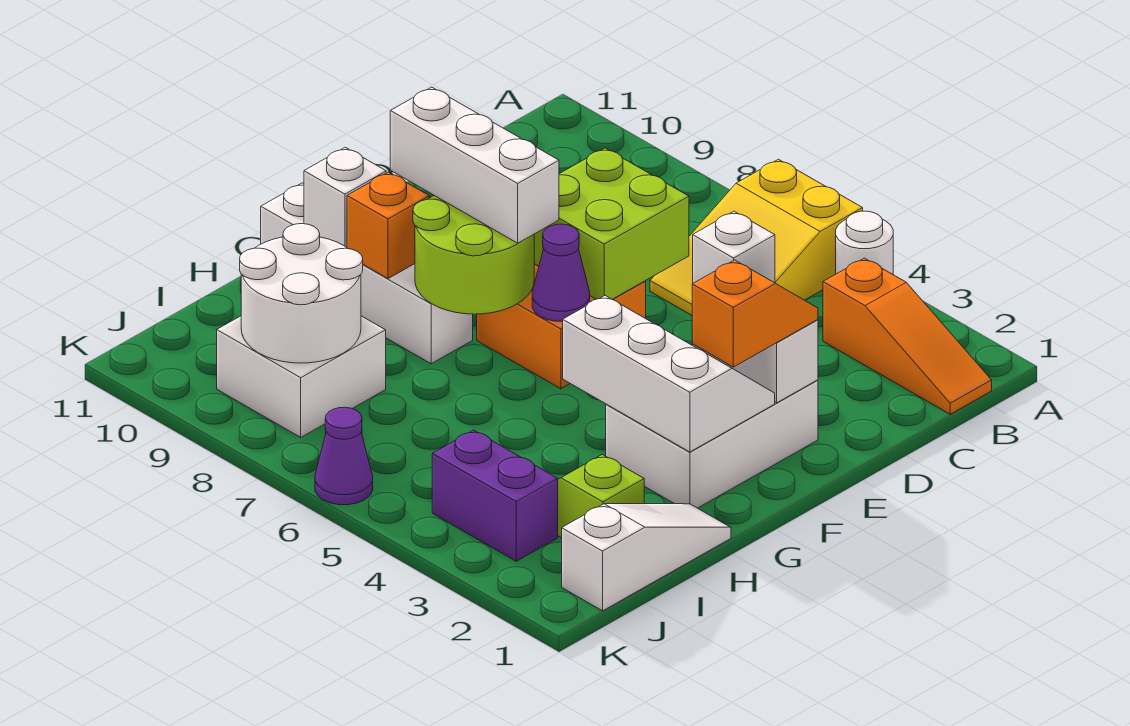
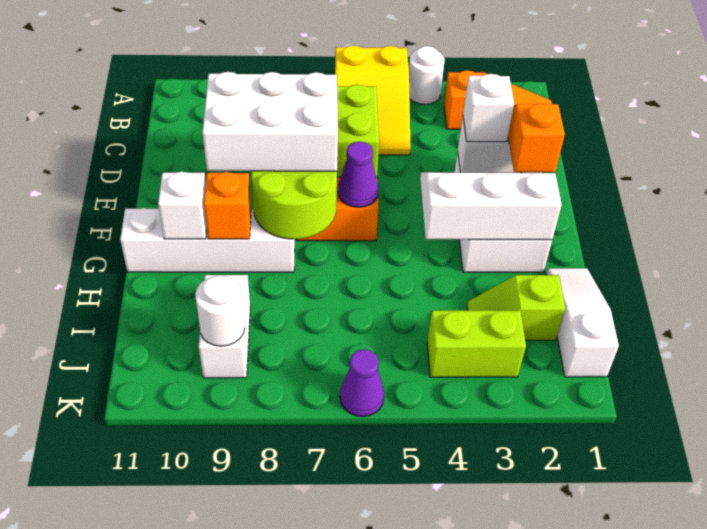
white brick F7:F9 level 3 -> white brick E7:F9 level 3
white brick I8:J9 level 1 -> white brick I9:J9 level 1
white round brick I8:J9 level 2 -> white round brick J9 level 2
purple brick J3:J4 level 1 -> lime brick J3:J4 level 1

